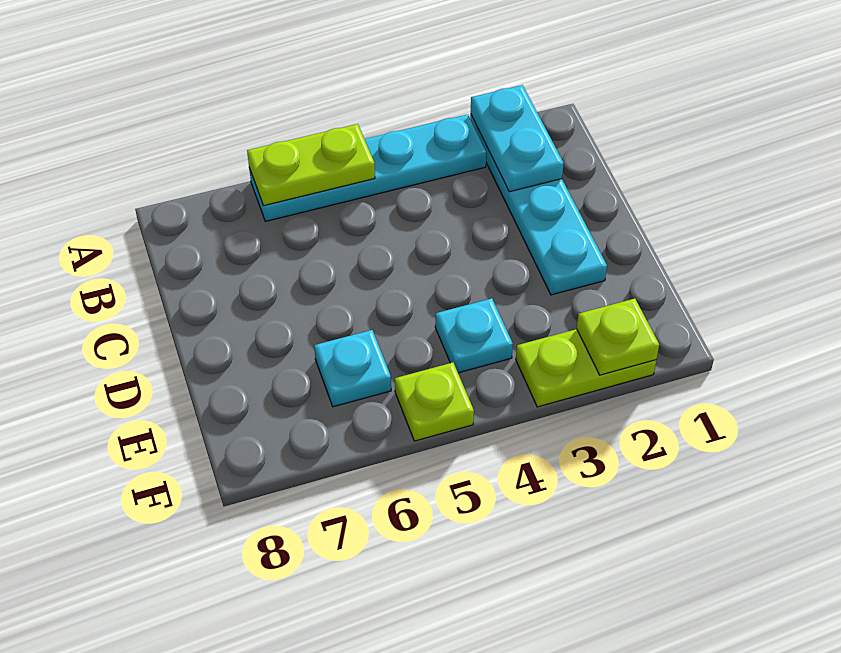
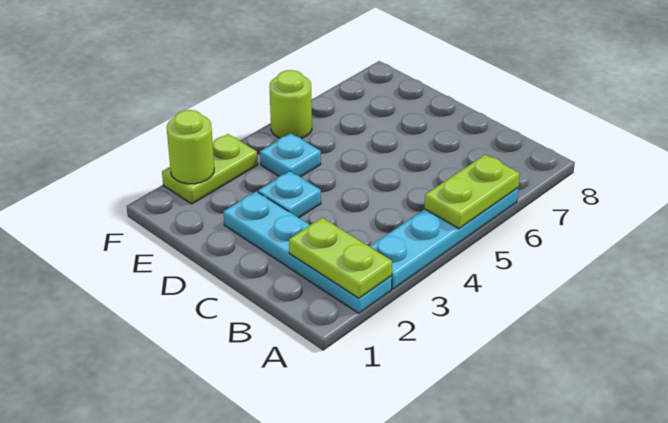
cyan plate A2:B2 level 2 -> lime plate A2:B2 level 2
cyan plate E6 level 1 -> cyan plate D3 level 1
lime plate F2 level 2 -> lime round brick F2 level 2
lime plate F5 level 1 -> lime round brick F5 level 1

